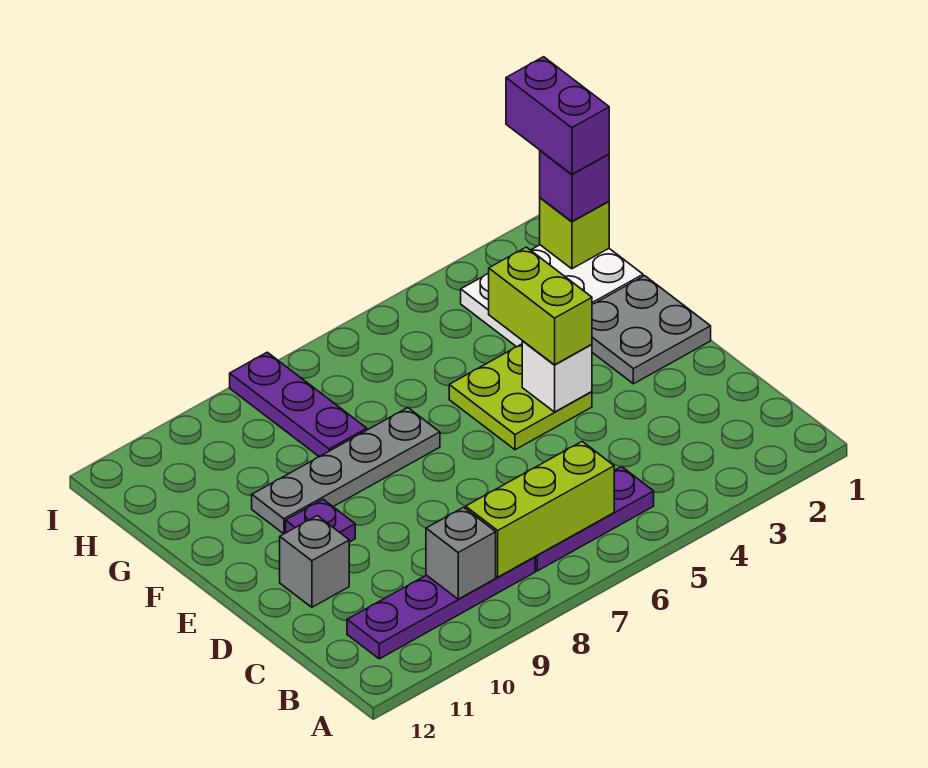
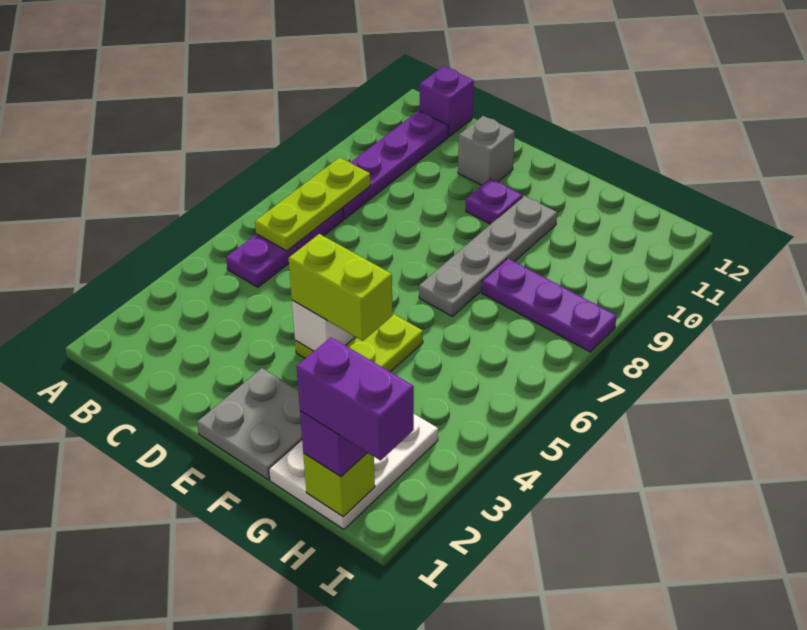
lime brick B6:B8 level 2 -> lime plate B6:B8 level 2
grey brick B9 level 2 -> none
none -> purple brick B12 level 1

